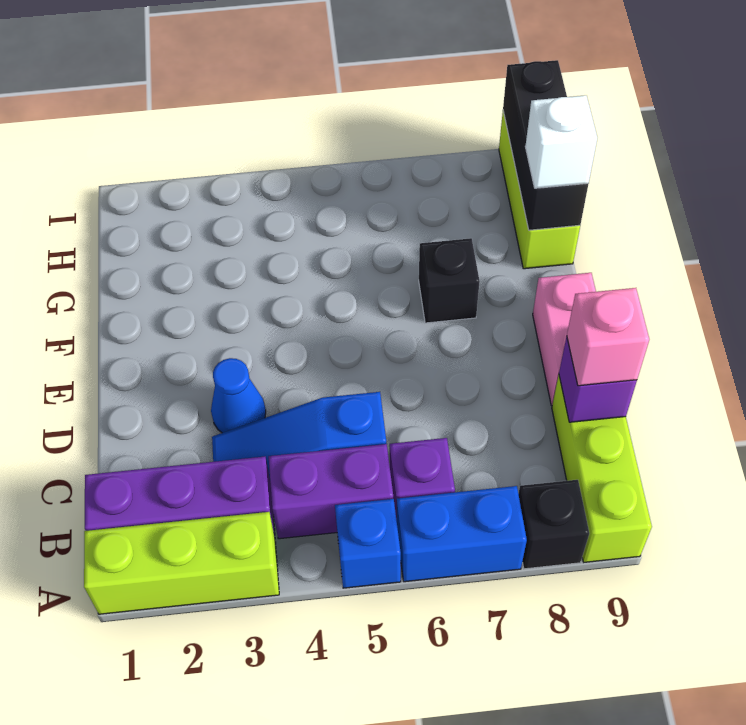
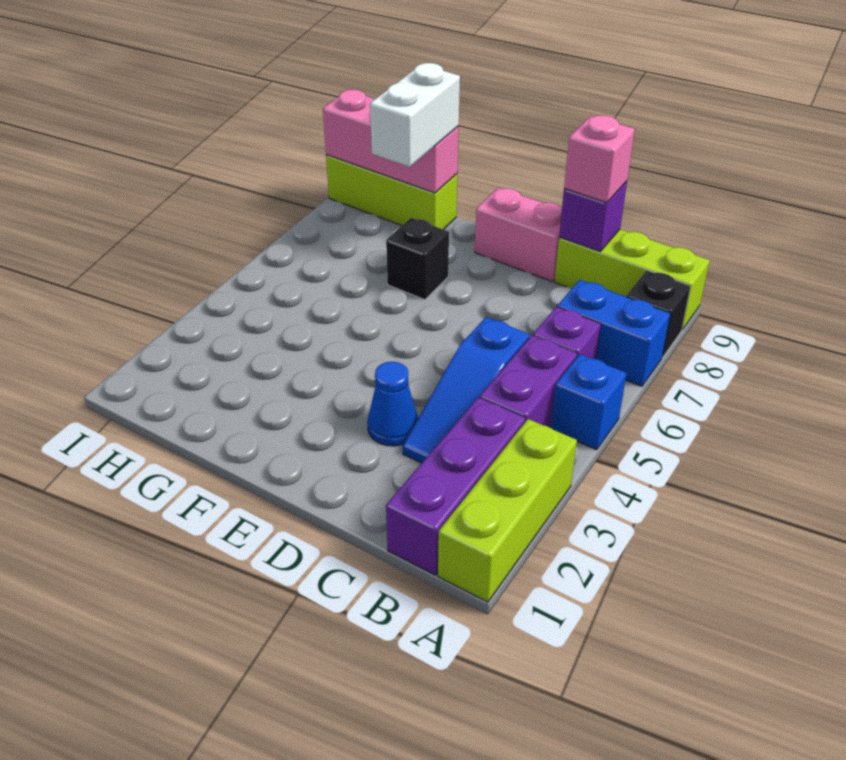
blue brick A6:A7 level 1 -> blue brick A7:B7 level 1
black brick G9:I9 level 2 -> pink brick G9:I9 level 2
white brick G9 level 3 -> white brick G8:G9 level 3

